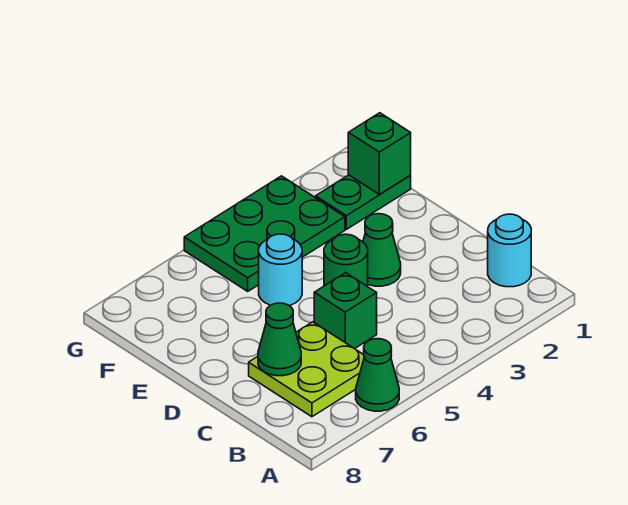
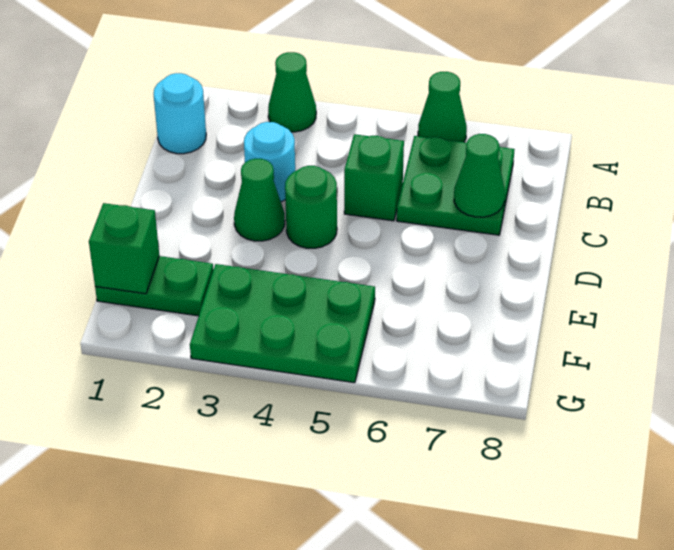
none -> green cone A3 level 1
lime plate B6:C7 level 1 -> green plate B6:C7 level 1
cyan round brick E5 level 1 -> cyan round brick C3 level 1

